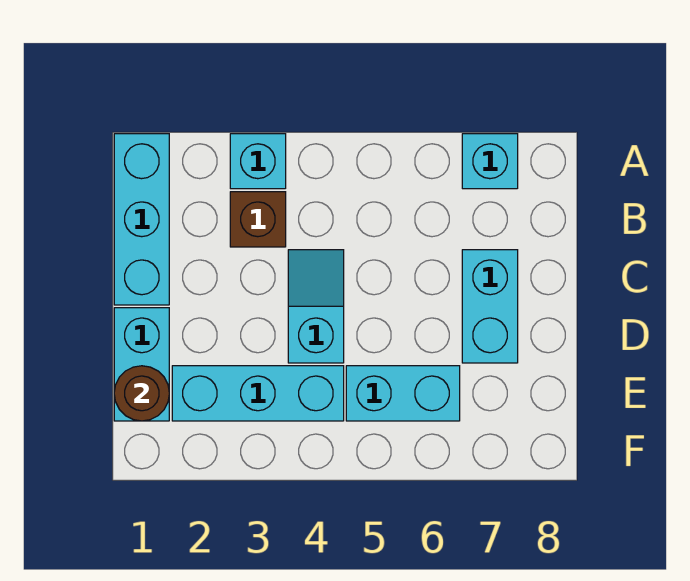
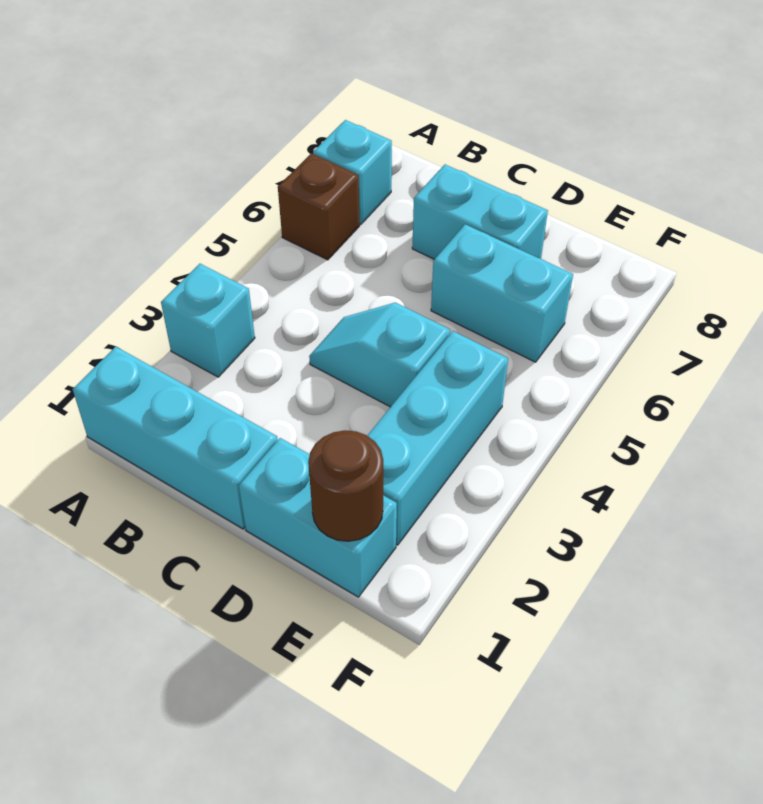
brown brick B3 level 1 -> brown brick A6 level 1
cyan brick E5:E6 level 1 -> cyan brick D6:E6 level 1

